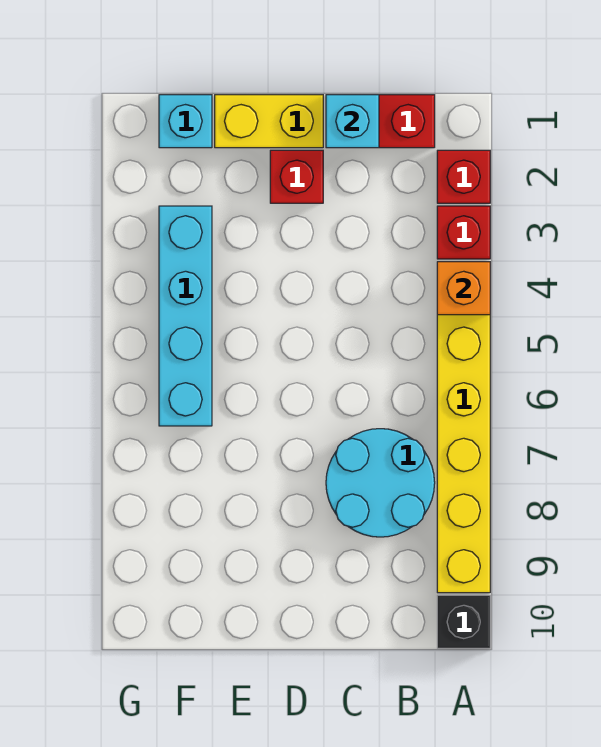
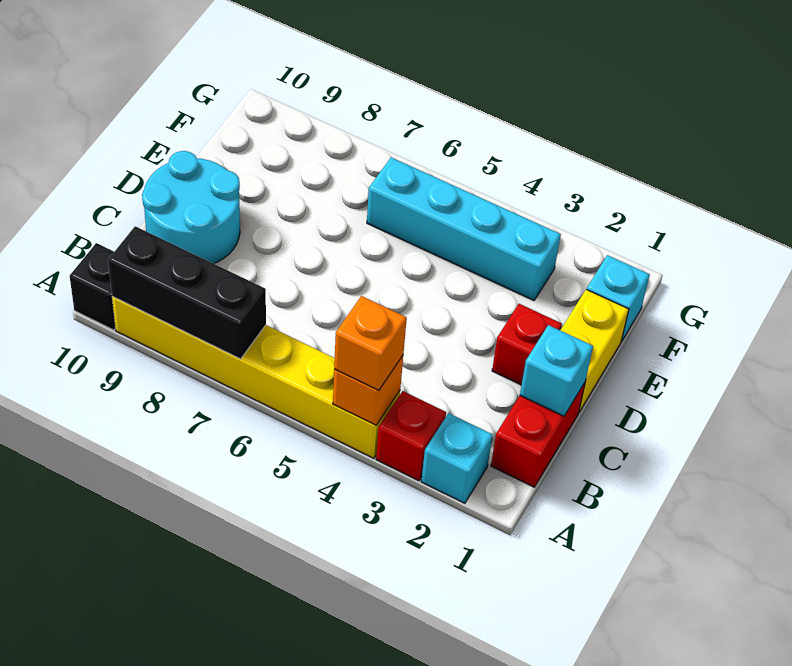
red brick A2 level 1 -> cyan brick A2 level 1
none -> orange brick A4 level 3
none -> black brick A7:A9 level 2
cyan round brick B7:C8 level 1 -> cyan round brick C9:D10 level 1

